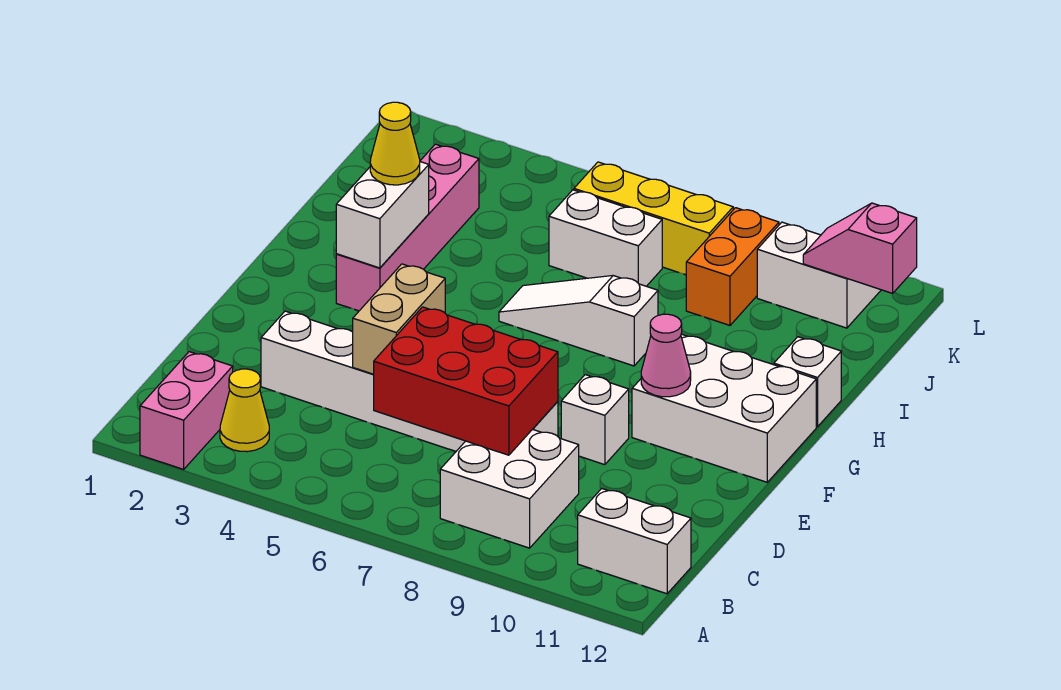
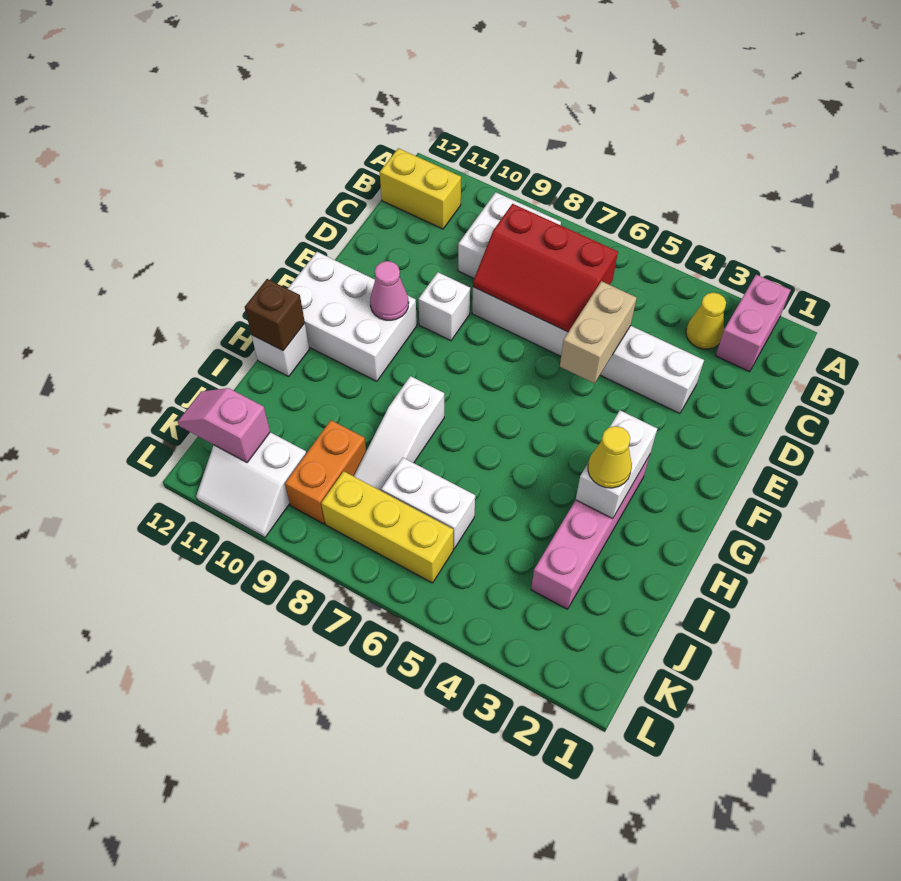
white brick B11:B12 level 1 -> yellow brick B11:B12 level 1
red brick C6:D8 level 2 -> red slope C6:D8 level 2 top C
white slope H6:H8 level 1 top 8 -> white slope H8:J8 level 1 top H
none -> brown brick H12 level 2
pink slope K11:K12 level 2 top 12 -> pink slope K11:K12 level 2 top 11

